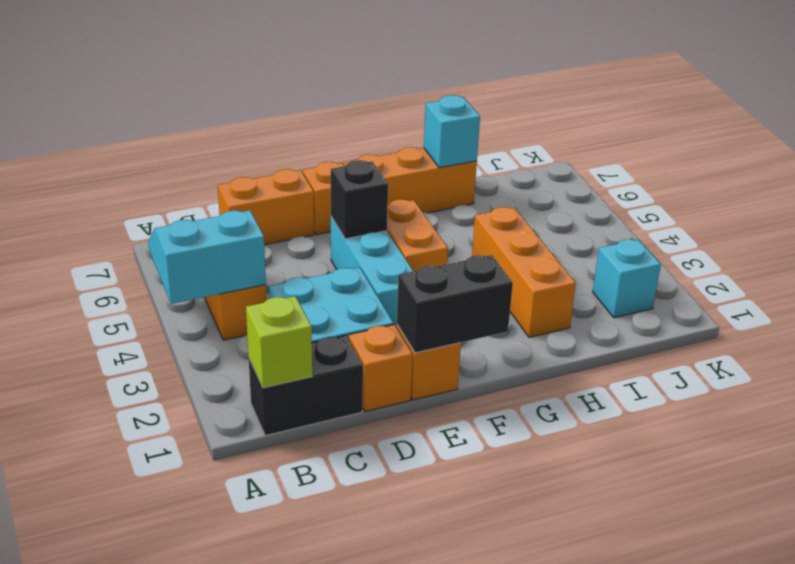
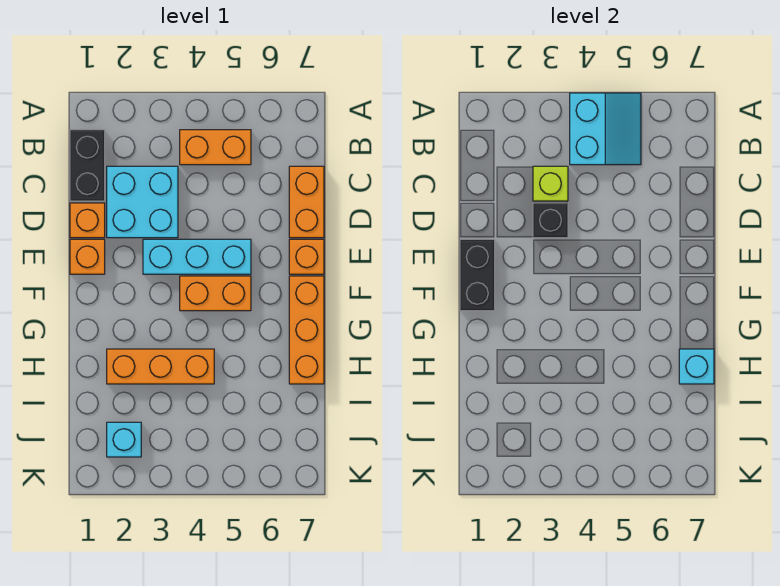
lime brick B1 level 2 -> lime brick C3 level 2
black brick E5 level 2 -> black brick D3 level 2

